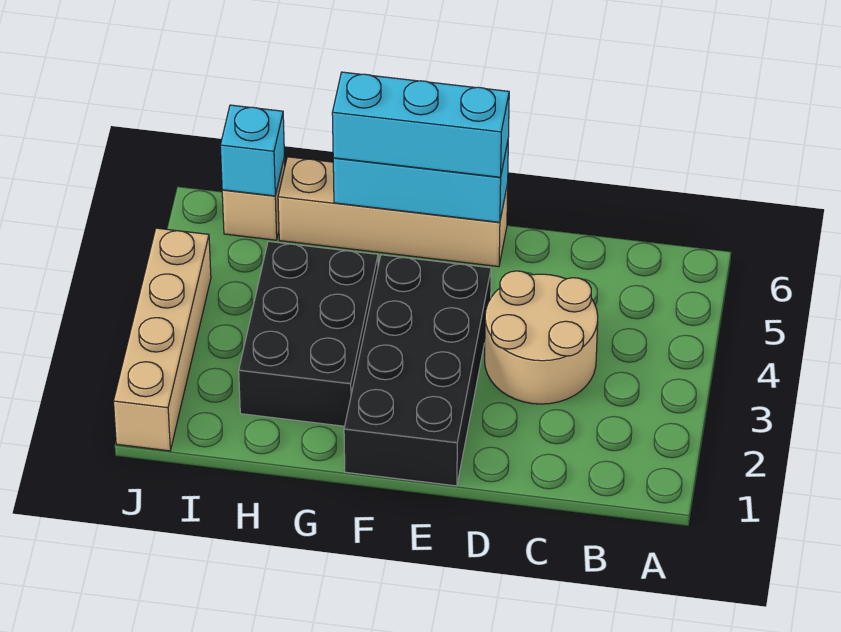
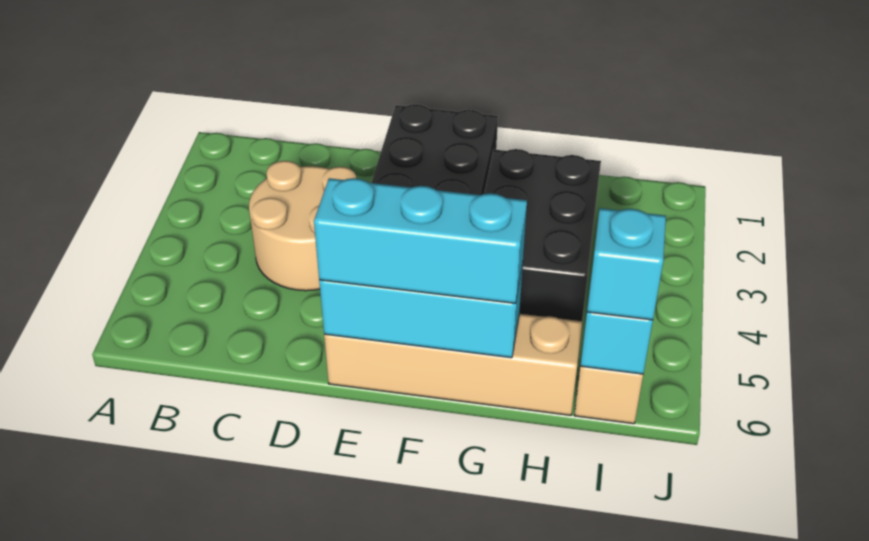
none -> cyan brick I6 level 3
tan brick J1:J4 level 1 -> none

